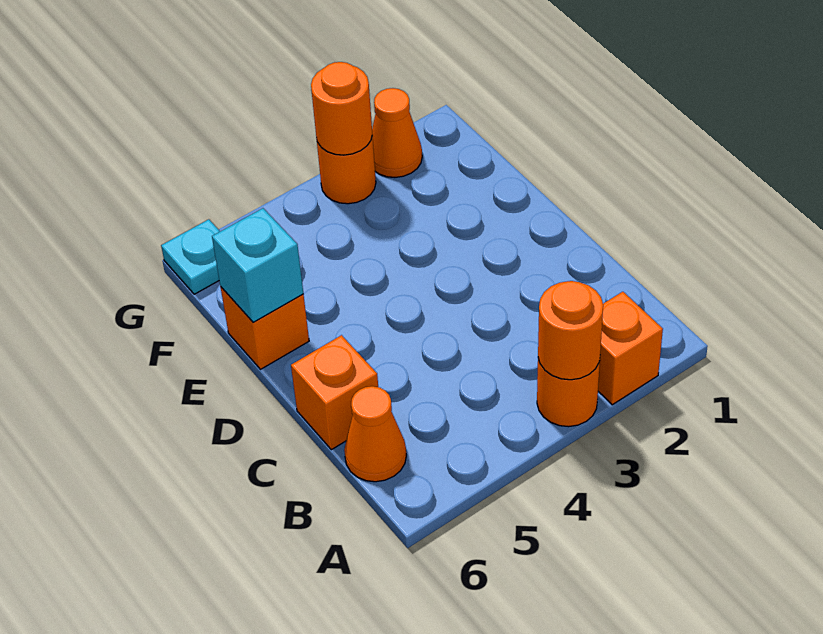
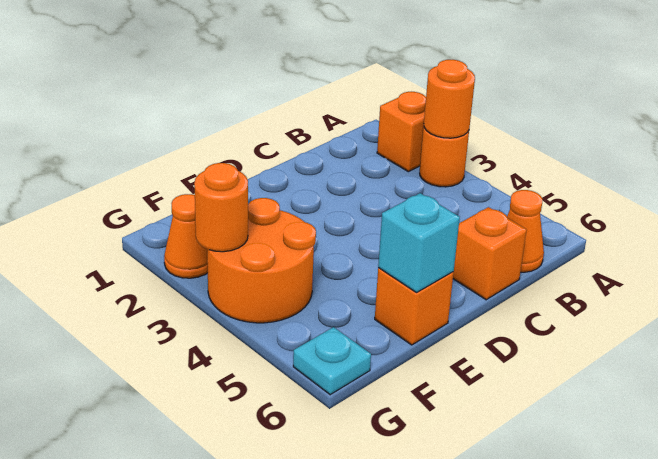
orange round brick G3 level 1 -> orange round brick F3:G4 level 1

